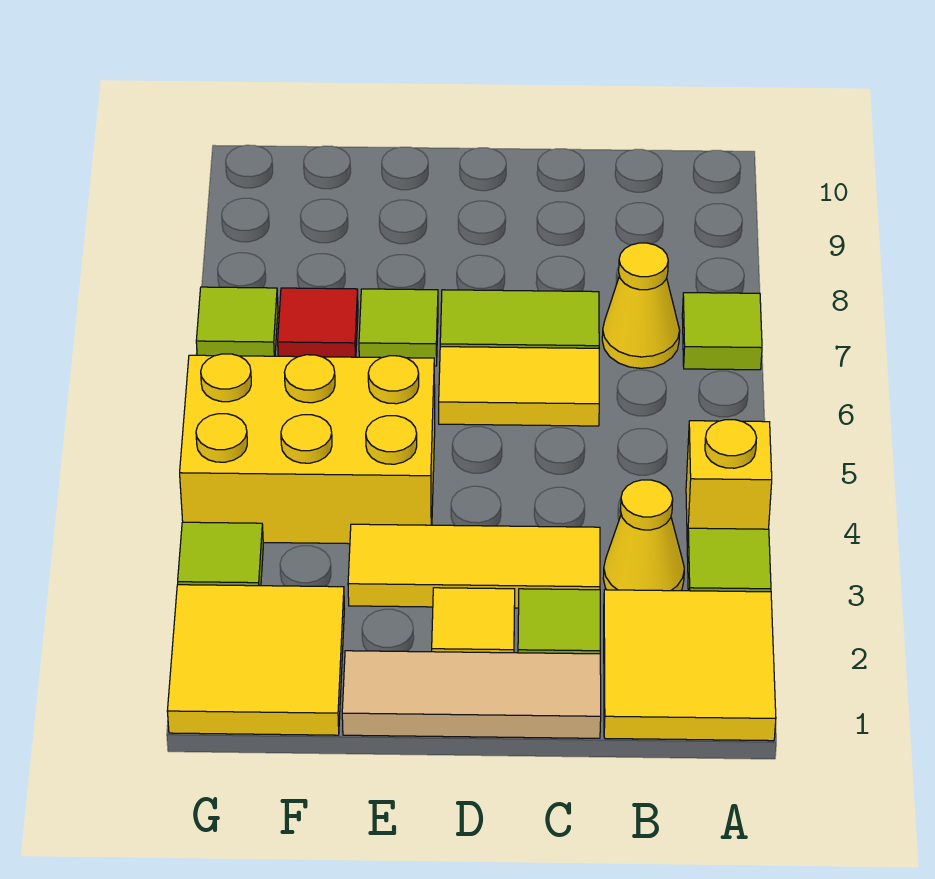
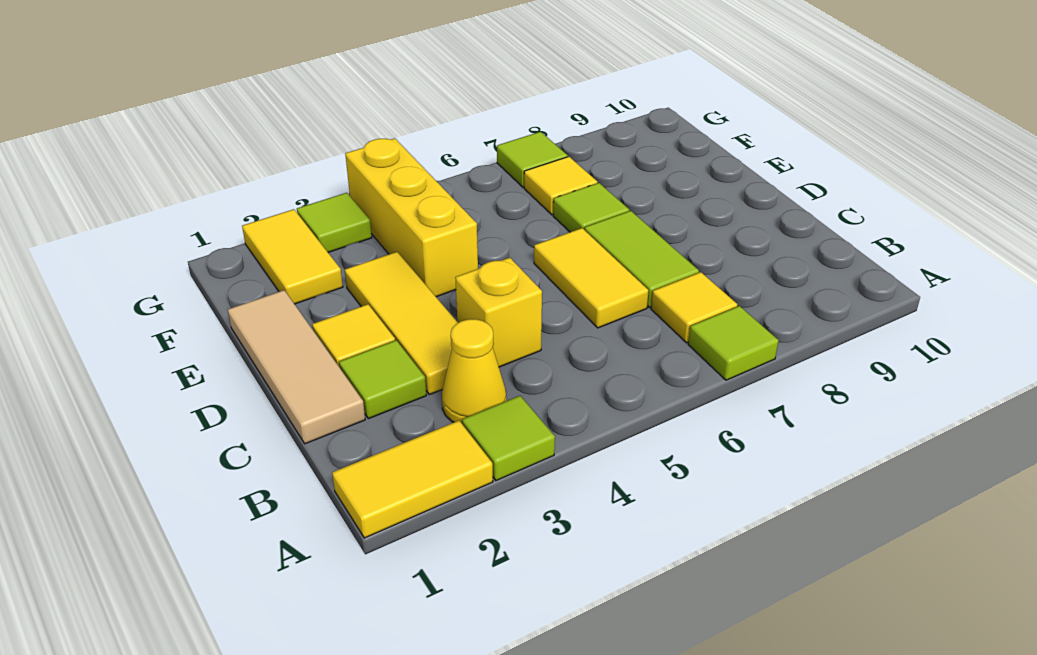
yellow tile A1:B2 level 1 -> yellow tile A1:A2 level 1
yellow brick A4 level 1 -> yellow brick C4 level 1
yellow cone B7 level 1 -> yellow tile B7 level 1
yellow brick E4:G5 level 1 -> yellow brick E4:G4 level 1
yellow tile F1:G2 level 1 -> yellow tile F2:G2 level 1
red tile F7 level 1 -> yellow tile F7 level 1

